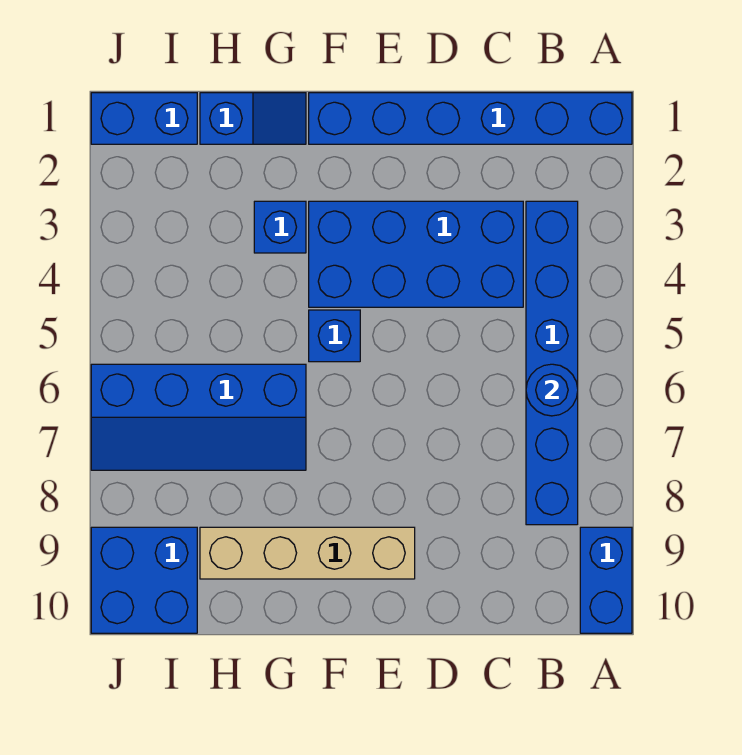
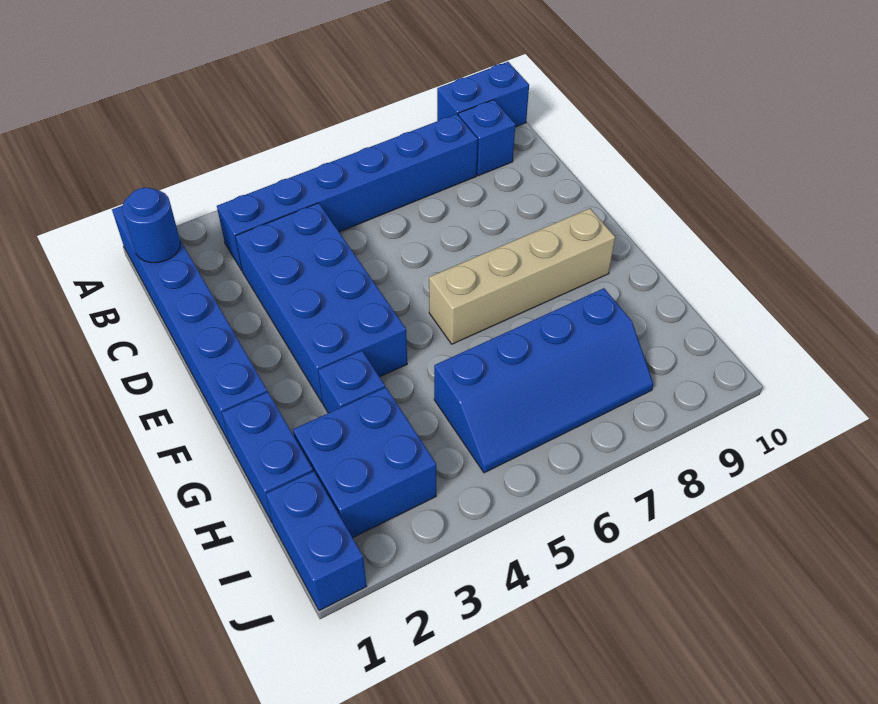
blue round brick B6 level 2 -> blue round brick B1 level 2
tan brick E9:H9 level 1 -> tan brick F6:F9 level 1
blue brick F5 level 1 -> blue brick B9 level 1
blue slope G1:H1 level 1 top H -> blue brick G1:H1 level 1
blue slope G6:J7 level 1 top 6 -> blue slope H5:I8 level 1 top H
blue brick I9:J10 level 1 -> blue brick H2:I3 level 1

